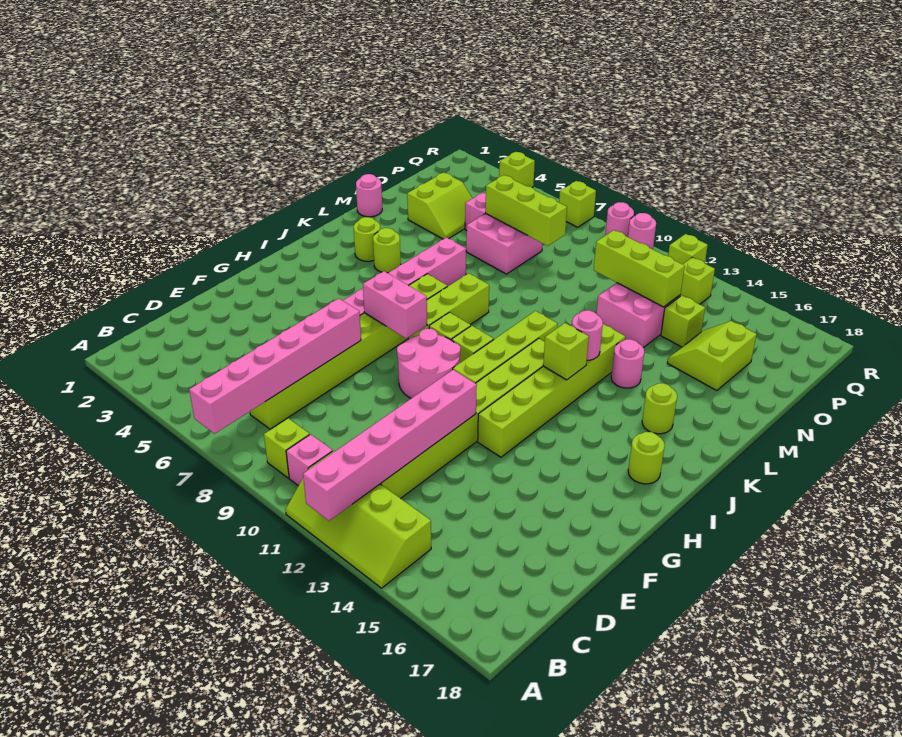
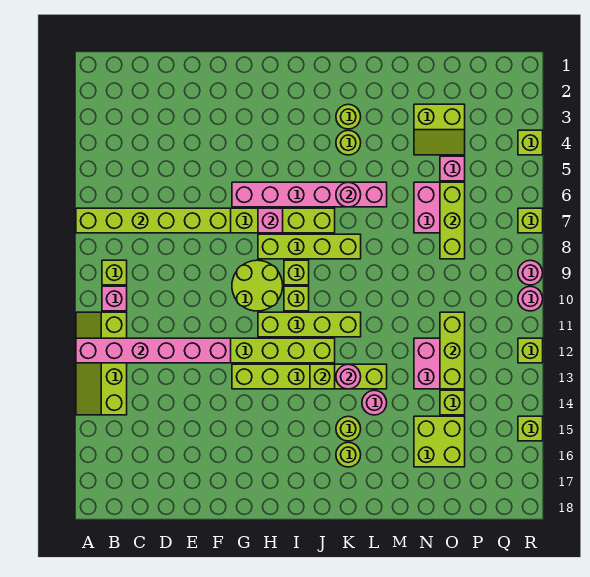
pink brick A7:F7 level 2 -> lime brick A7:F7 level 2
pink round brick G9:H10 level 1 -> lime round brick G9:H10 level 1
pink brick H7:H8 level 2 -> pink brick H7 level 2
lime brick I8:K8 level 1 -> lime brick H8:K8 level 1
lime round brick I17 level 1 -> lime round brick K15 level 1
pink round brick M1 level 1 -> pink round brick K6 level 2
lime slope N15:O16 level 1 top 16 -> lime brick N15:O16 level 1
lime brick Q13 level 1 -> lime brick R15 level 1

